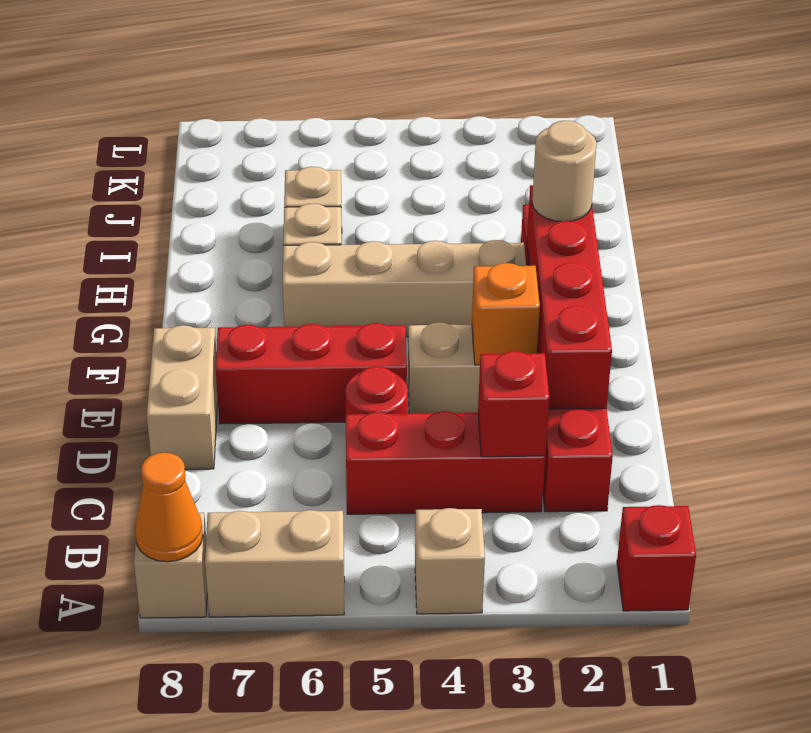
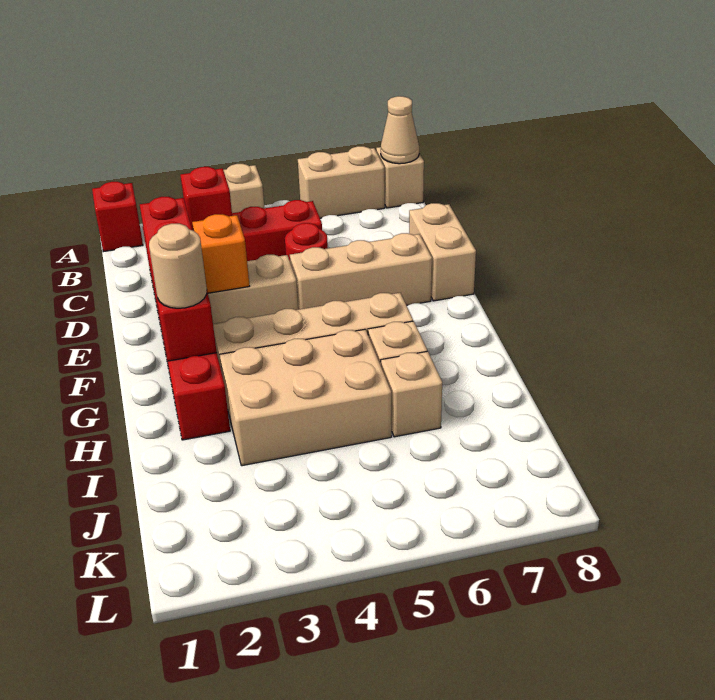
orange cone A8 level 2 -> tan cone A8 level 2
red brick E5:E7 level 1 -> tan brick E5:E7 level 1
none -> tan brick H3:I5 level 1

